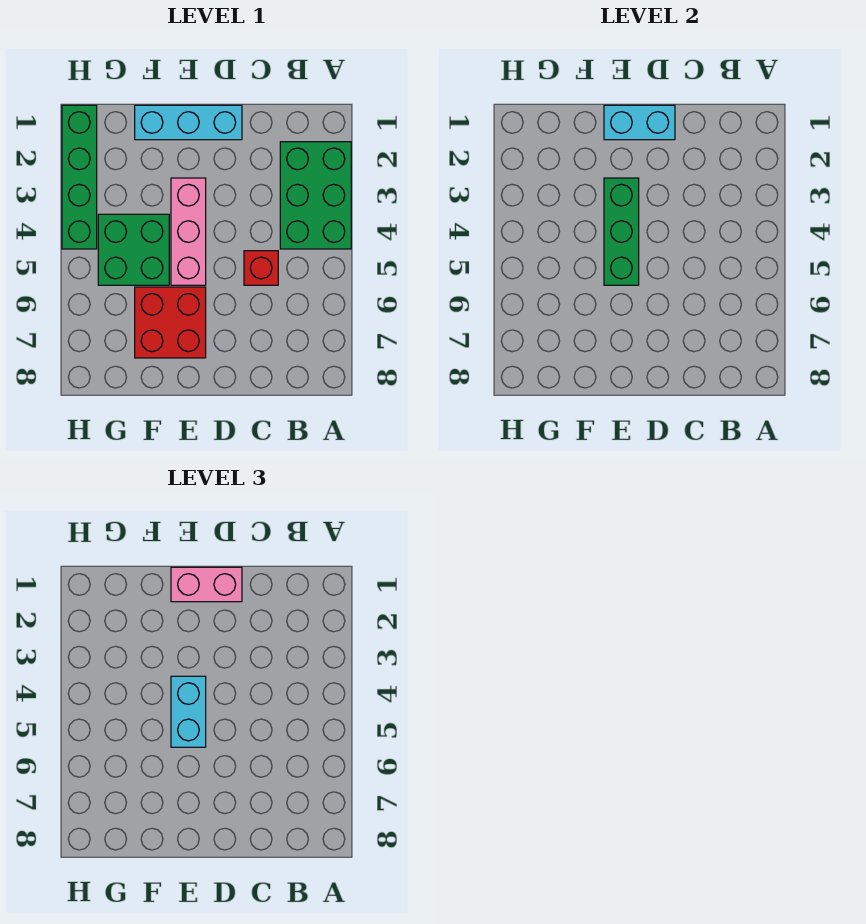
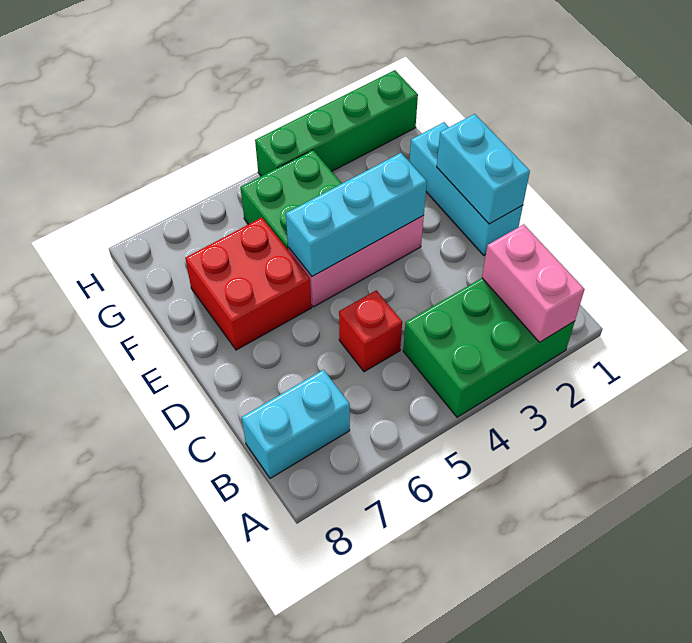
pink brick D1:E1 level 3 -> pink brick A2:B2 level 2
green brick E3:E5 level 2 -> cyan brick E3:E5 level 2
cyan brick E4:E5 level 3 -> cyan brick B7:B8 level 1

